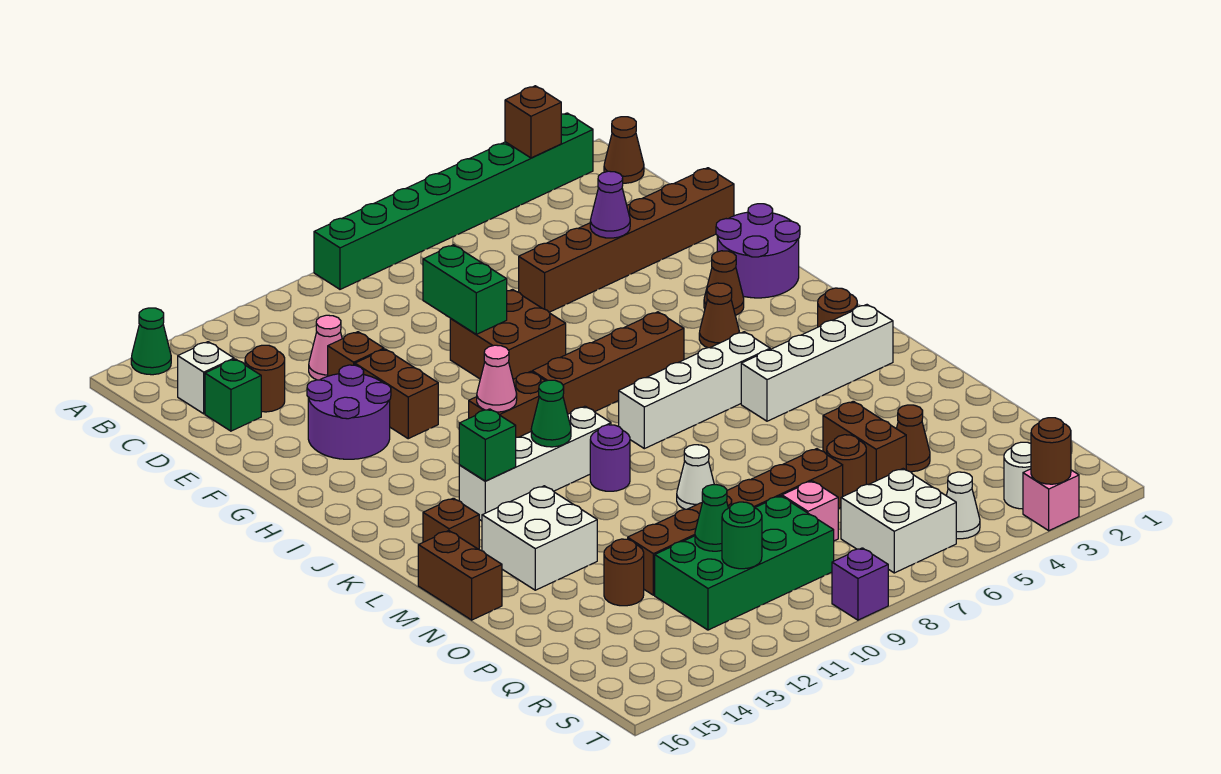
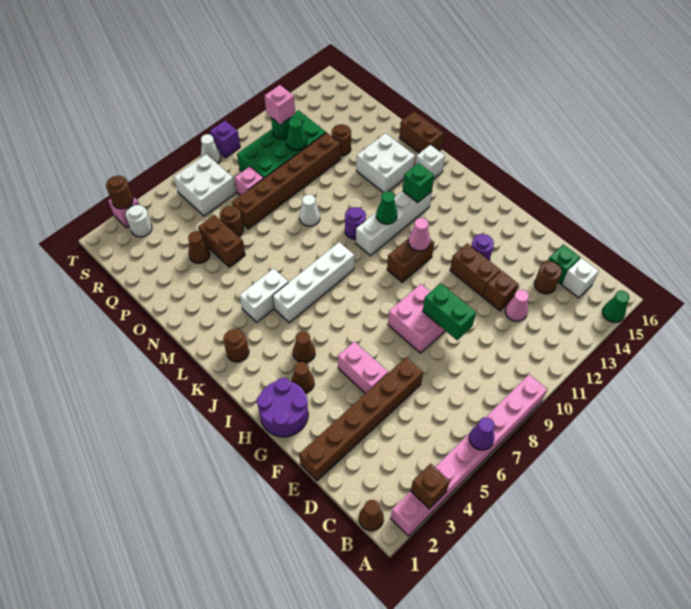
green brick A2:A9 level 1 -> pink brick A2:A9 level 1
purple cone E4 level 2 -> purple cone A6 level 2
none -> pink brick F5:G5 level 1
brown brick F8:G9 level 1 -> pink brick F8:G9 level 1
purple round brick F13:G14 level 1 -> purple round brick G13 level 1
brown brick I6:I9 level 1 -> none
white brick L2:L5 level 1 -> white brick L4:L5 level 1
brown brick L15 level 1 -> white brick L15 level 1
none -> pink brick R11 level 3
white cone S5 level 1 -> white cone T8 level 1

